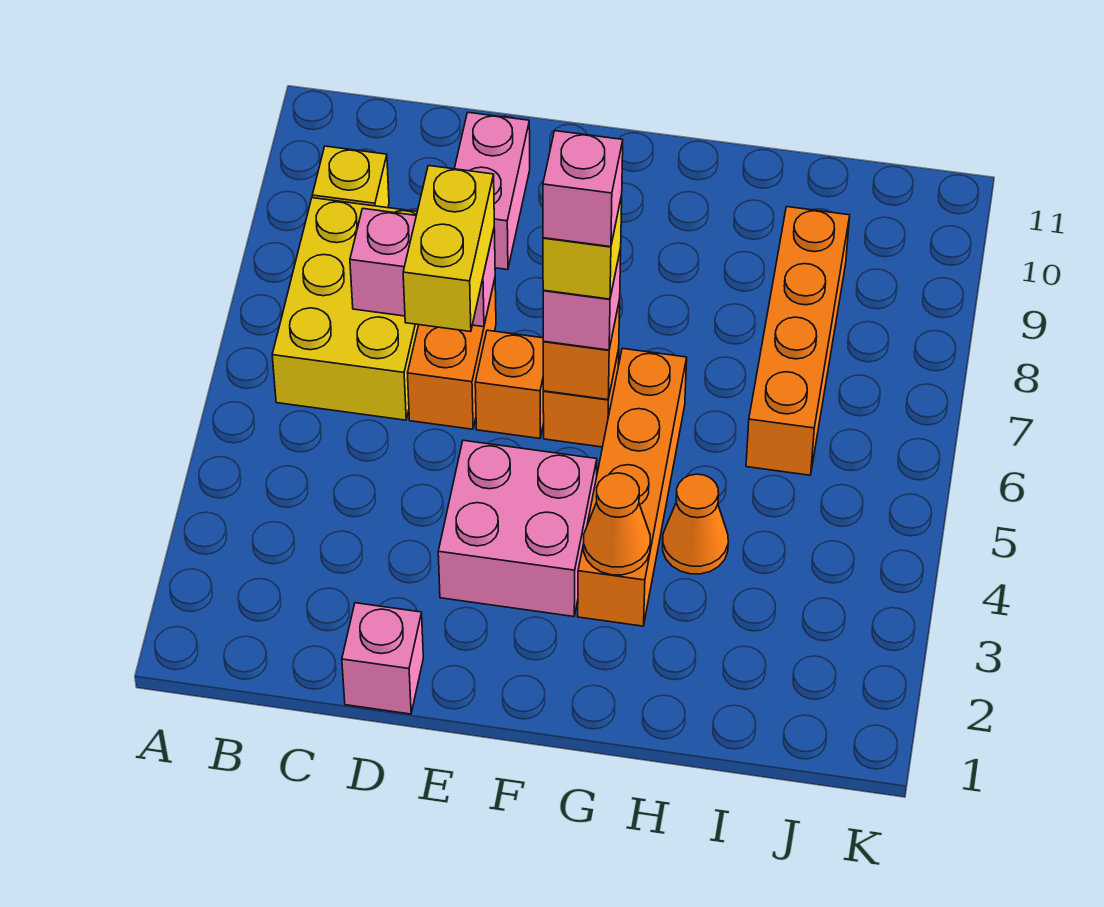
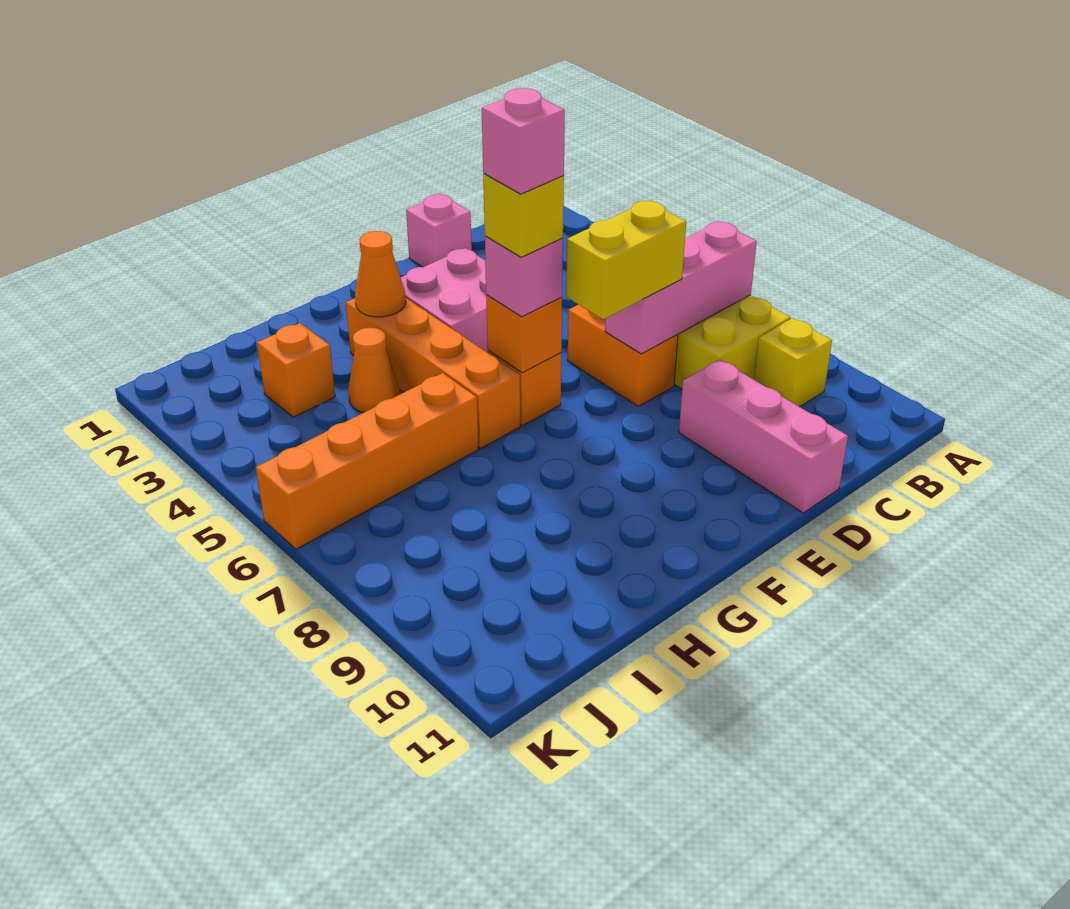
pink brick C7:D7 level 2 -> pink brick B7:D7 level 2
yellow brick D6:D7 level 3 -> yellow brick D7:E7 level 3
pink brick D9:D10 level 1 -> pink brick D9:D11 level 1
orange brick E6 level 1 -> orange brick I3 level 1
orange brick I6:I9 level 1 -> orange brick H6:K6 level 1

